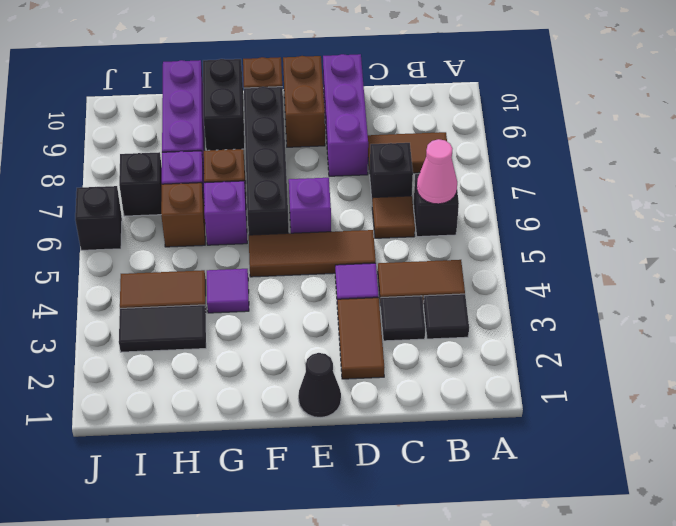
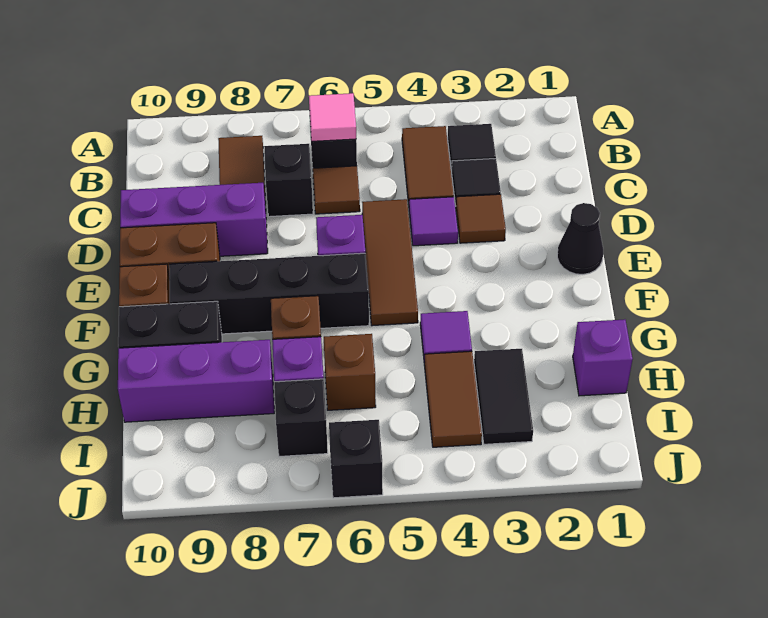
pink cone B6 level 2 -> pink tile B6 level 2
brown tile D2:D3 level 1 -> brown tile D3 level 1
purple brick G6 level 1 -> purple brick H1 level 1

